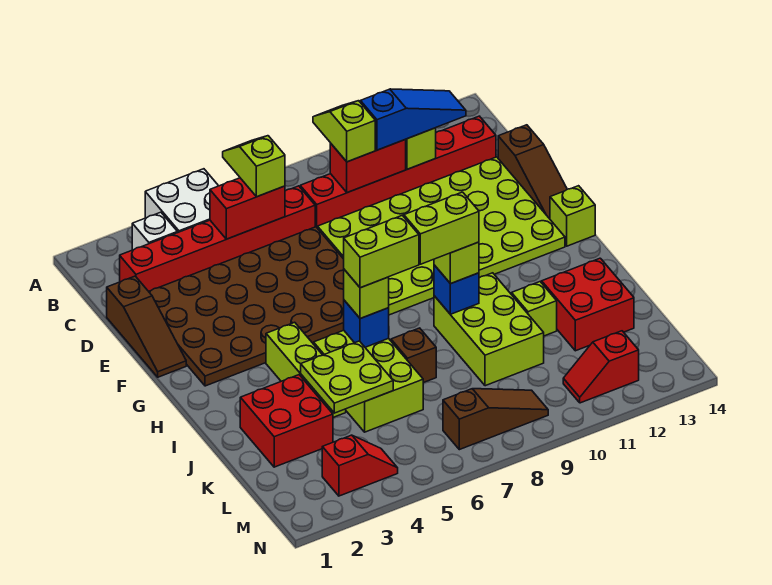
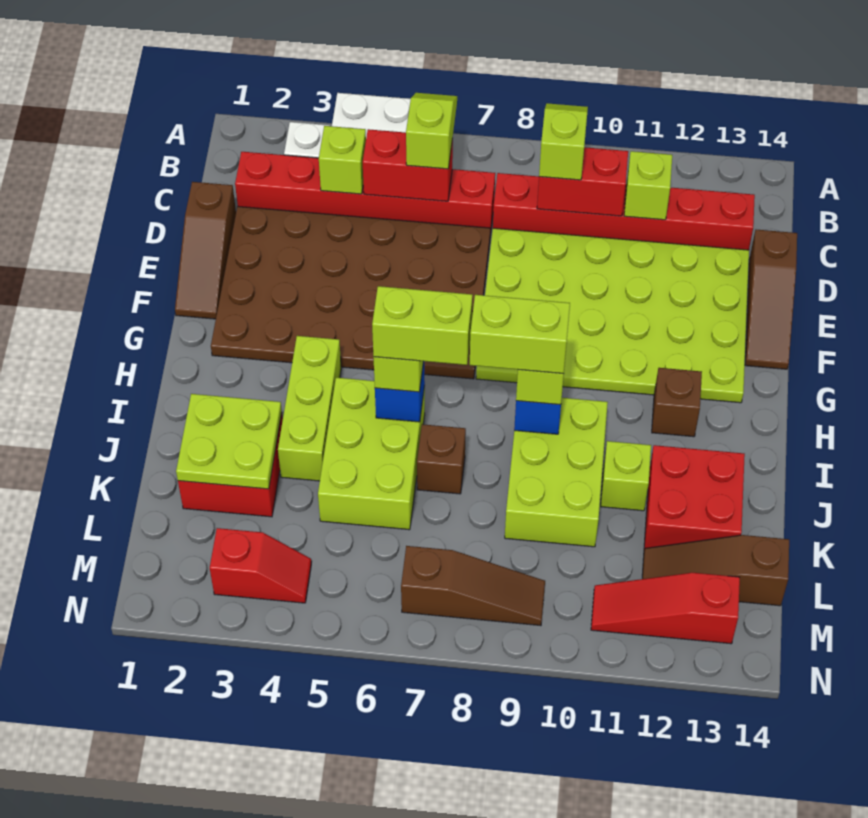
blue slope C10:C12 level 3 top 10 -> none
lime brick G14 level 1 -> lime brick C4 level 2
none -> brown brick H12 level 1
lime plate J4:K5 level 2 -> lime plate J2:K3 level 2
none -> brown slope L12:L14 level 1 top 14
red slope M11:M12 level 1 top 12 -> red slope M11:M13 level 1 top 13

